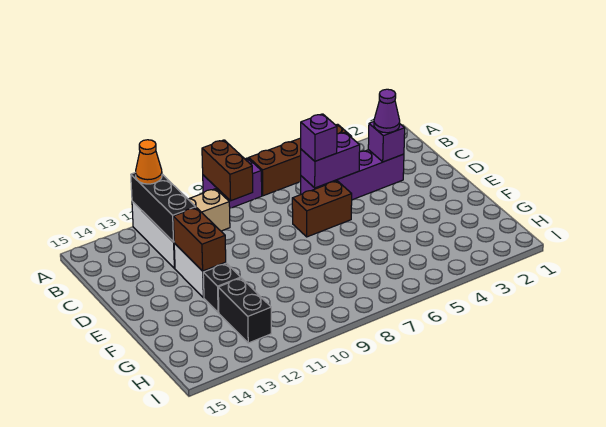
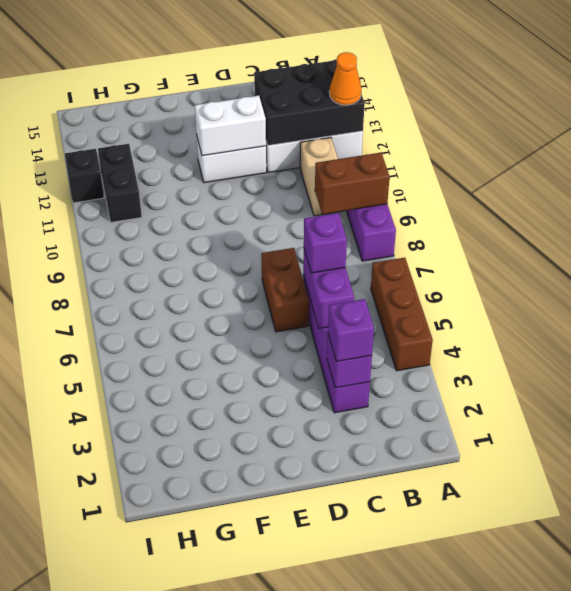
brown brick A4:A7 level 1 -> brown brick A4:A6 level 1
black brick A12:C12 level 2 -> black brick A12:C13 level 2
purple cone C3 level 3 -> purple brick C3 level 3
brown brick D12:E12 level 2 -> white brick D12:E12 level 2
black brick F12 level 1 -> black brick I12 level 1
black brick G12:H12 level 1 -> black brick H11:H12 level 1

